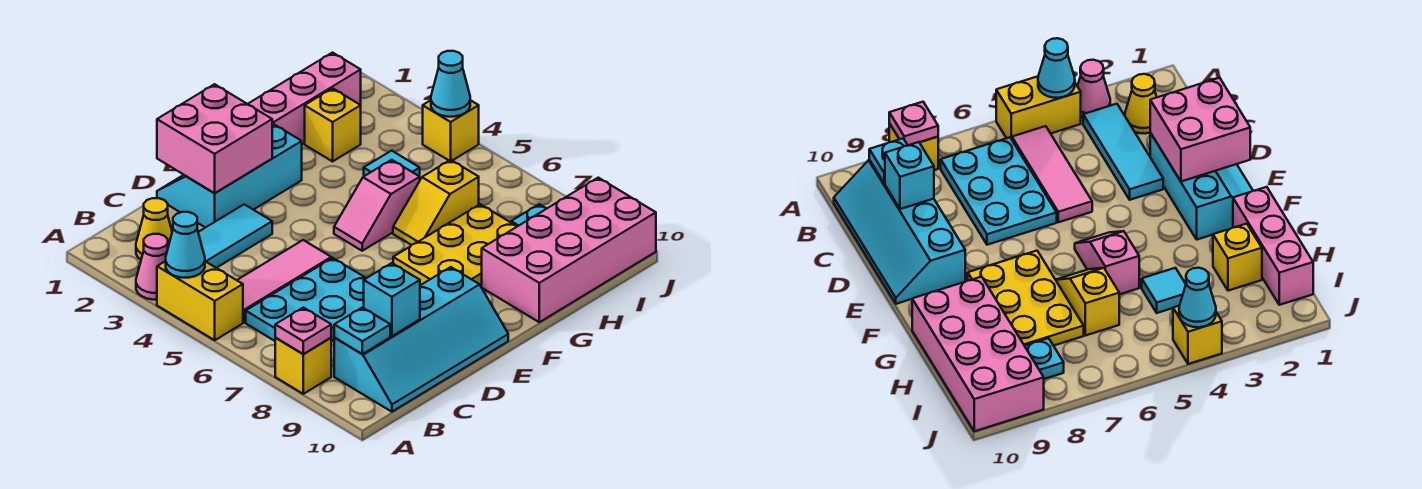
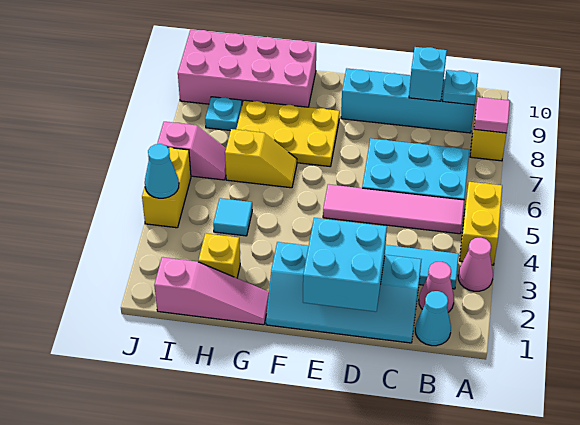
cyan cone A4 level 2 -> cyan cone B1 level 1
pink plate A8 level 2 -> pink tile A8 level 2
yellow cone B2 level 1 -> pink cone B2 level 1
pink tile B5:D5 level 1 -> pink tile B5:E5 level 1
cyan slope D1:F2 level 1 top 2 -> cyan slope C1:F2 level 1 top 2
pink brick D1:E2 level 2 -> cyan brick D1:E2 level 2
pink slope F5:G5 level 1 top G -> pink slope I6:J6 level 1 top J
pink brick G1:I1 level 1 -> pink slope G1:I1 level 1 top I
yellow brick J4 level 1 -> yellow brick J4:J5 level 1

